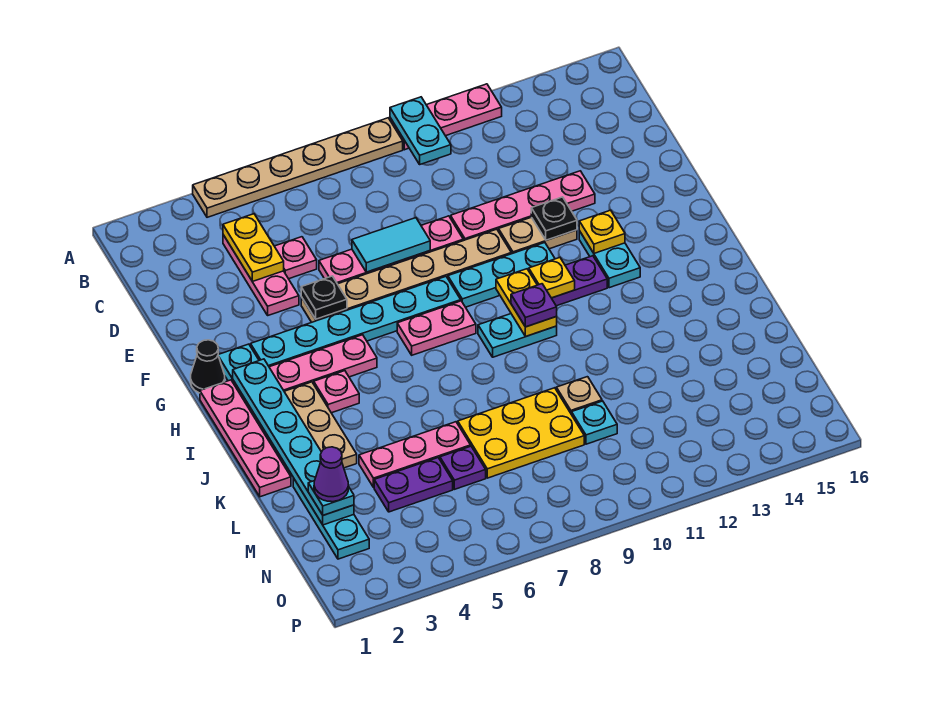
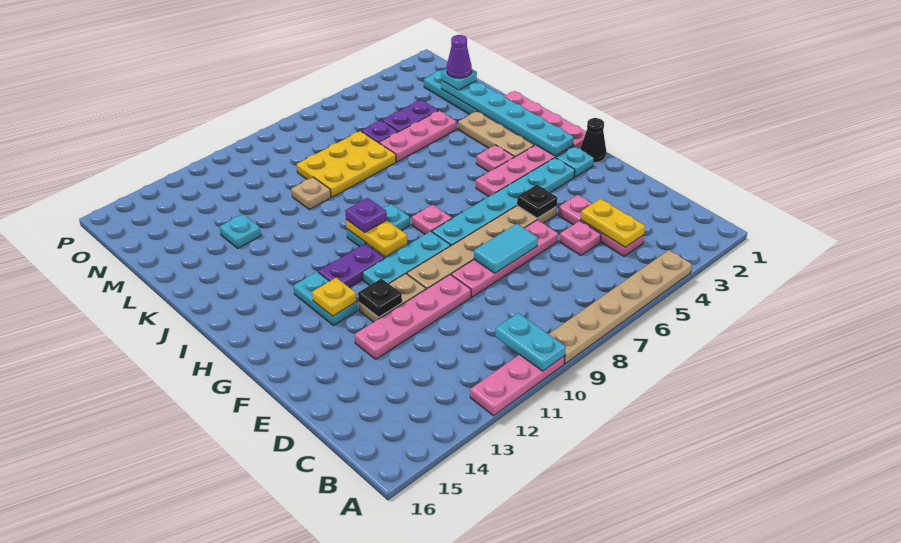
pink plate H7:H8 level 1 -> pink plate H8 level 1
yellow plate H11 level 2 -> none
cyan plate M10 level 1 -> cyan plate L13 level 1

